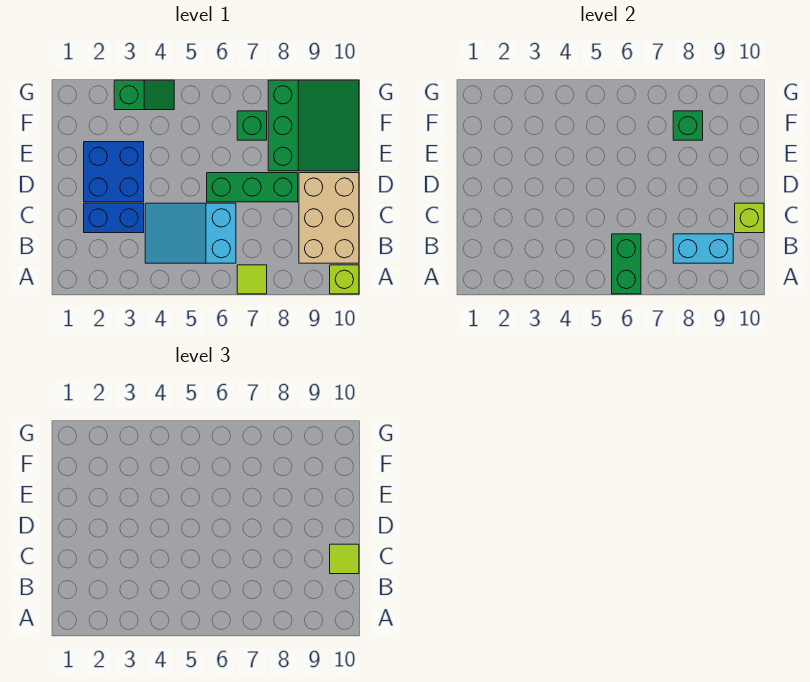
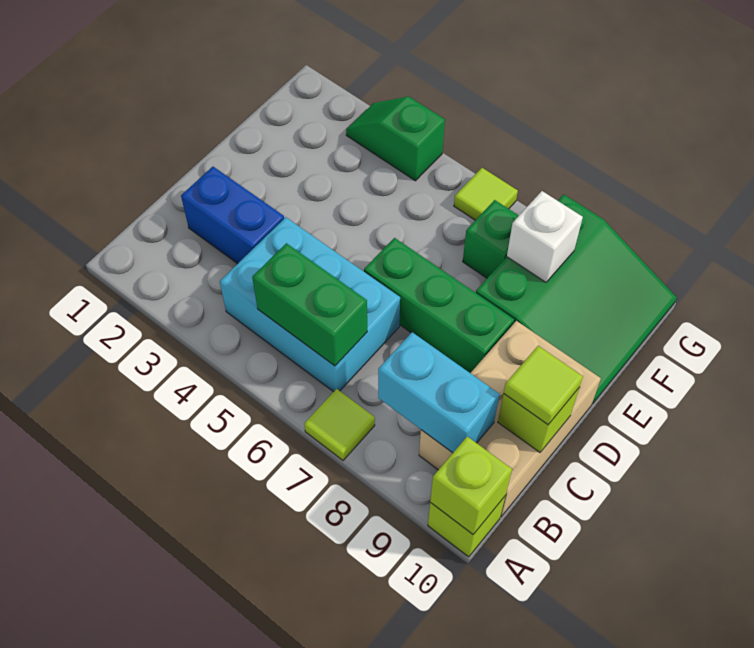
green brick A6:B6 level 2 -> green brick B5:B6 level 2
none -> lime brick A10 level 2
cyan slope B4:C6 level 1 top 6 -> cyan brick B4:C6 level 1
blue brick D2:E3 level 1 -> none
green brick F8 level 2 -> white brick F8 level 2
green slope G3:G4 level 1 top 3 -> green slope G3:G4 level 1 top 4
none -> lime tile G6 level 1

